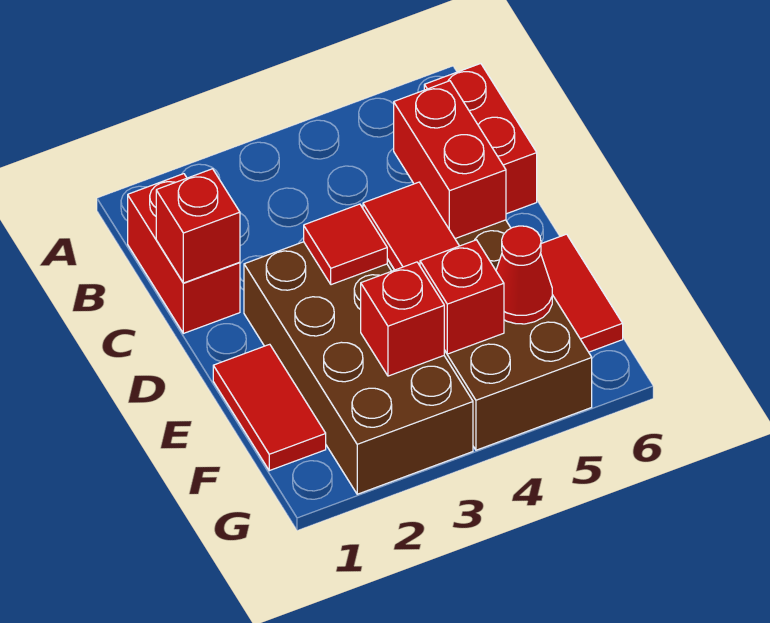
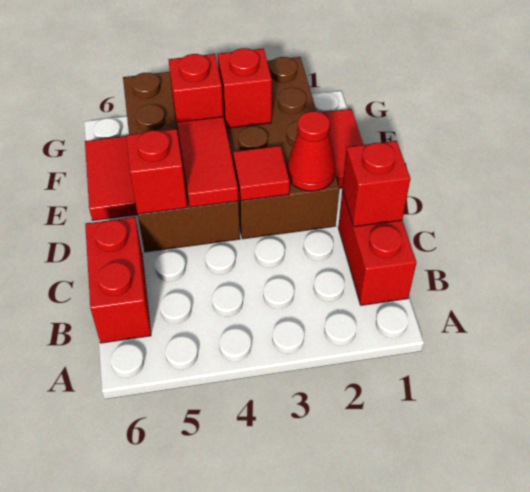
red brick C5:D5 level 2 -> red brick D5 level 2
red cone F5 level 2 -> red cone D2 level 2

